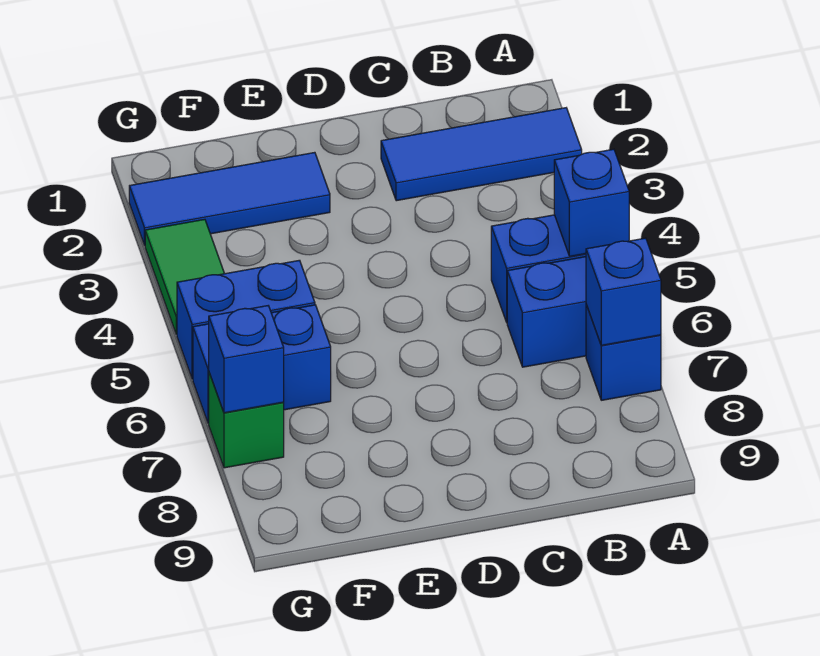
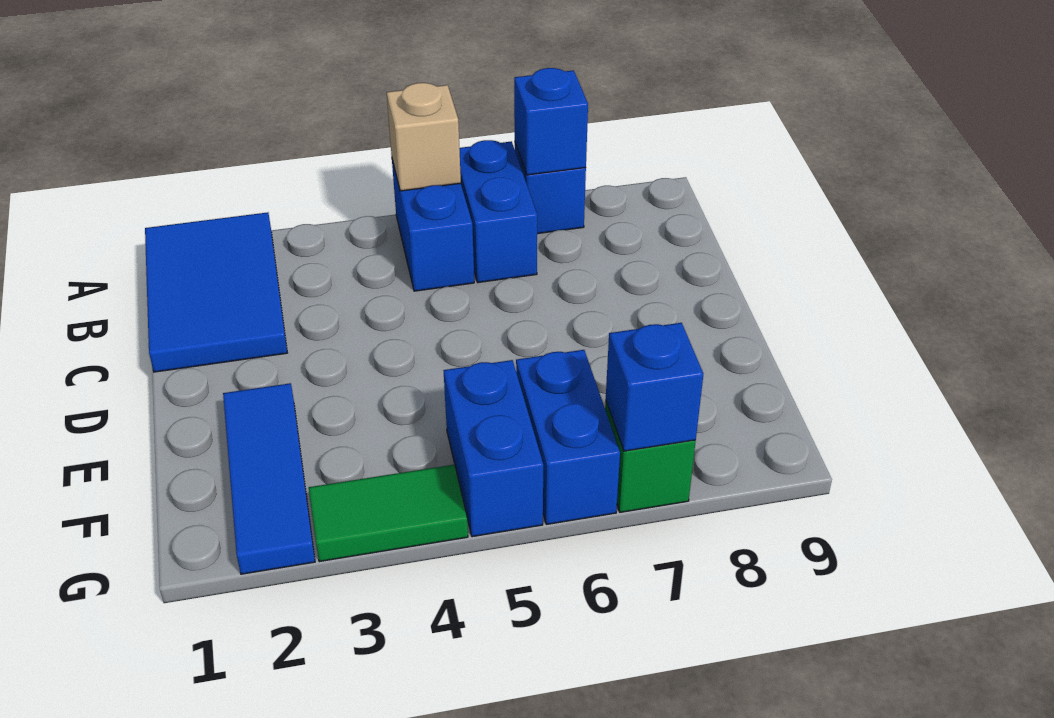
blue tile A2:C2 level 1 -> blue tile A1:C2 level 1
blue brick A5 level 2 -> tan brick A5 level 2

